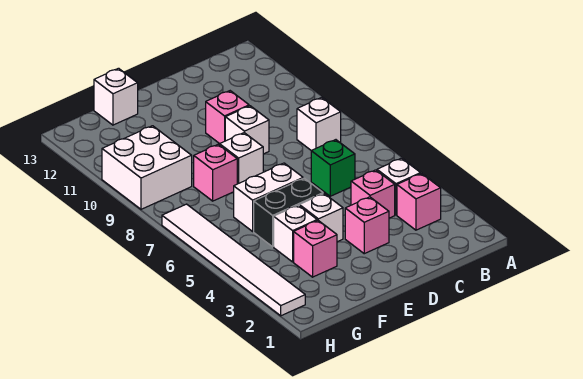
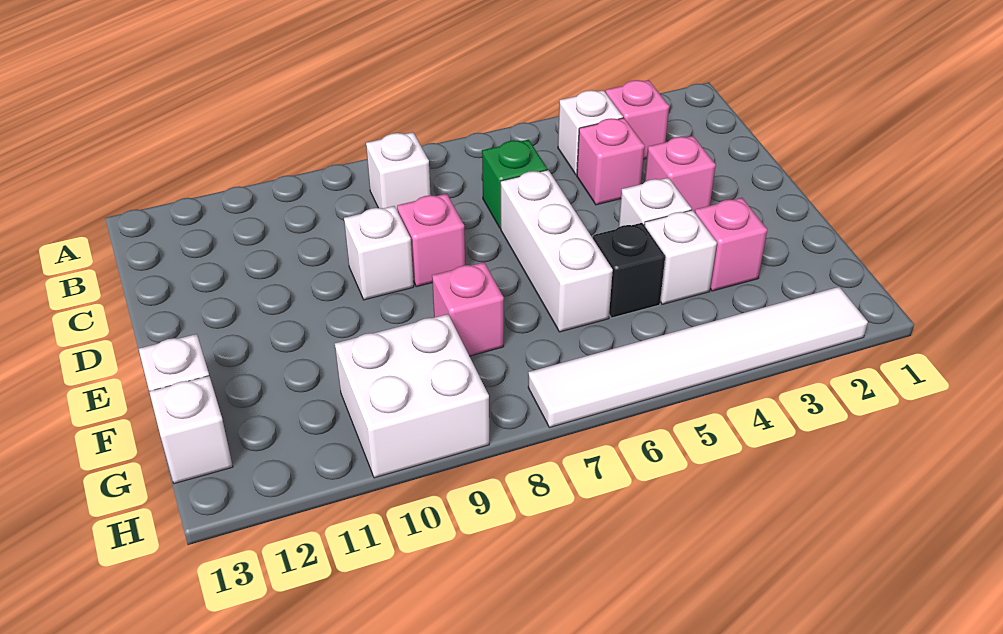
pink brick D10 level 1 -> pink brick D8 level 1
black brick E5:F5 level 1 -> black brick F5 level 1
white brick E6:F6 level 1 -> white brick D6:F6 level 1
white brick E8 level 1 -> white brick G13 level 1

